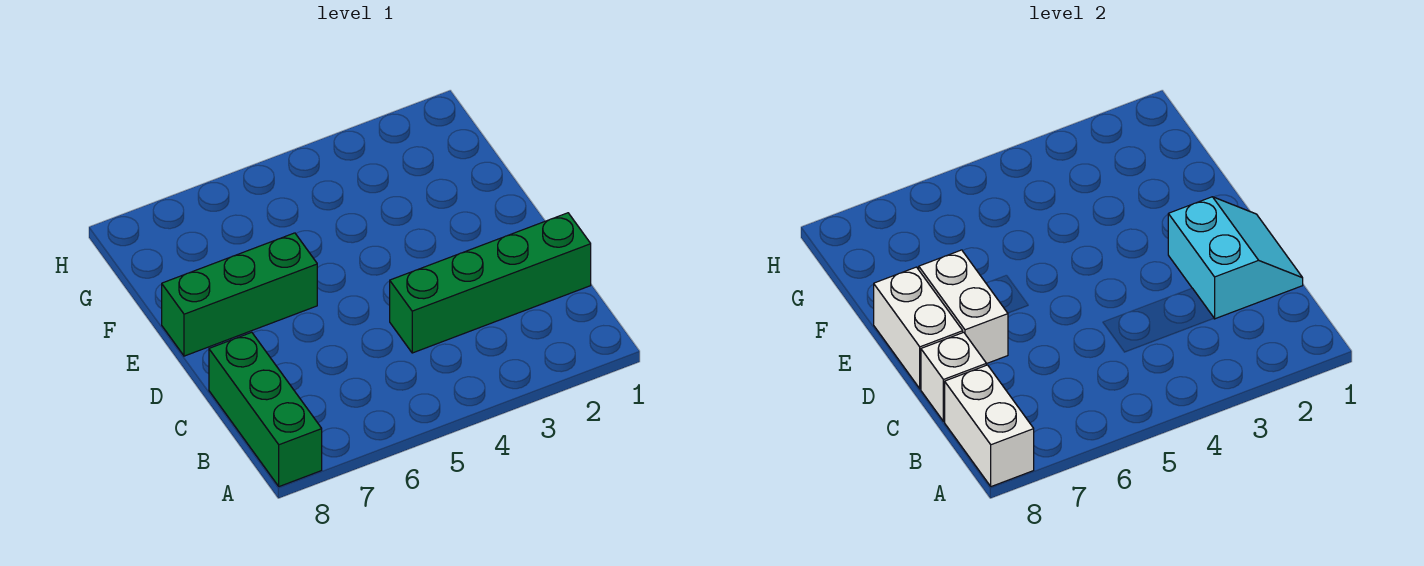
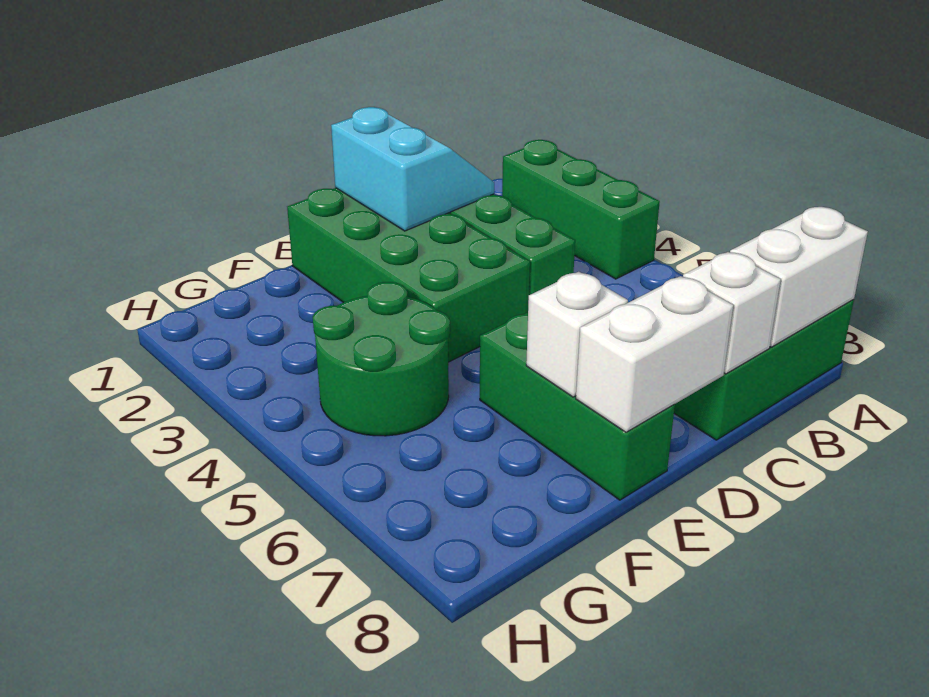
none -> green brick A2:A4 level 1
cyan slope C1:D2 level 2 top 2 -> cyan slope C1:D2 level 2 top D
none -> green brick D1:E4 level 1
white brick D7:E7 level 2 -> white brick E7 level 2
none -> green round brick F4:G5 level 1

